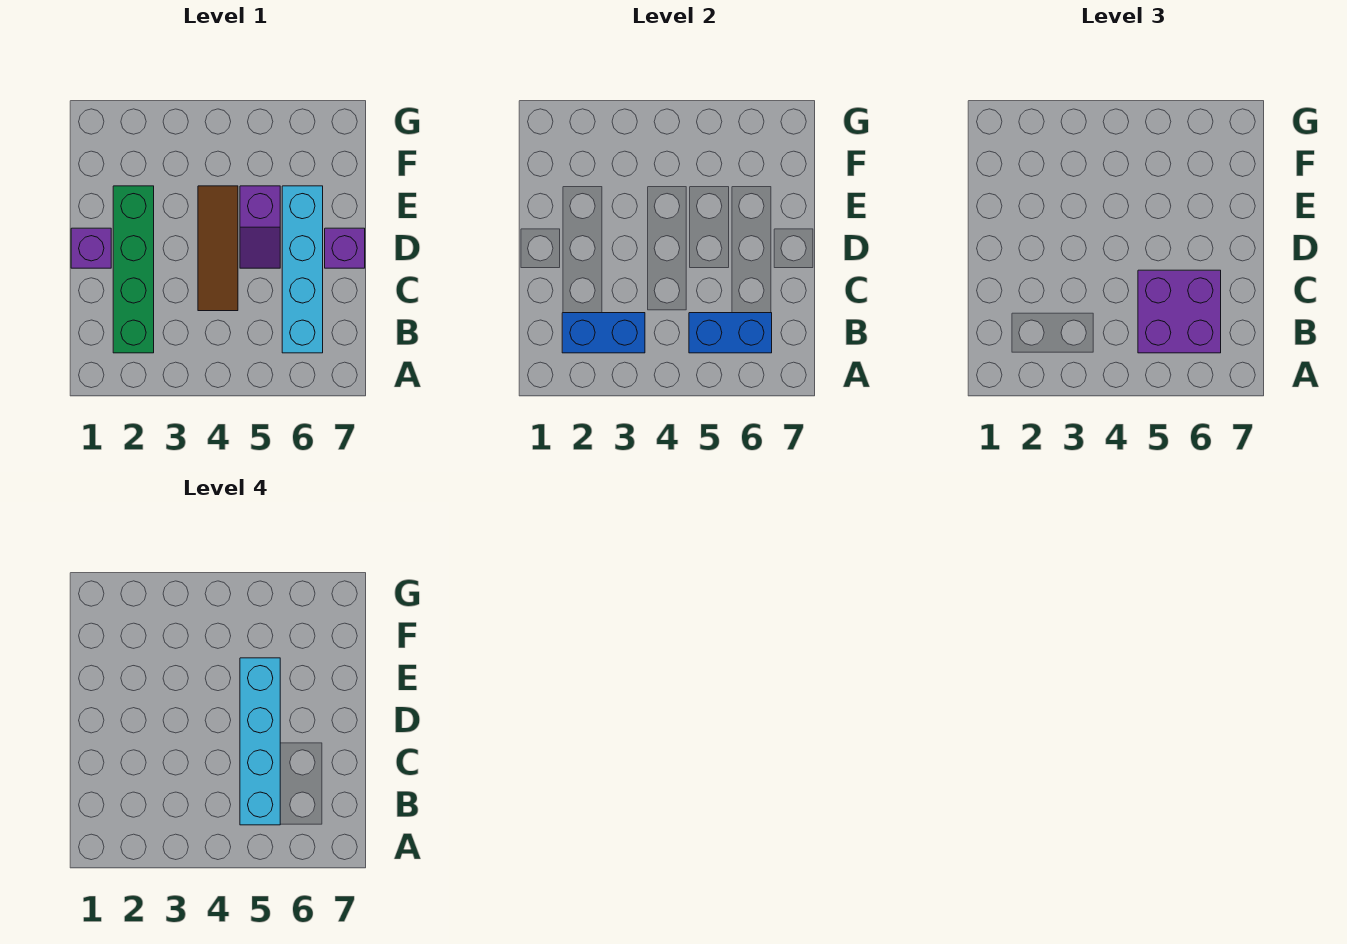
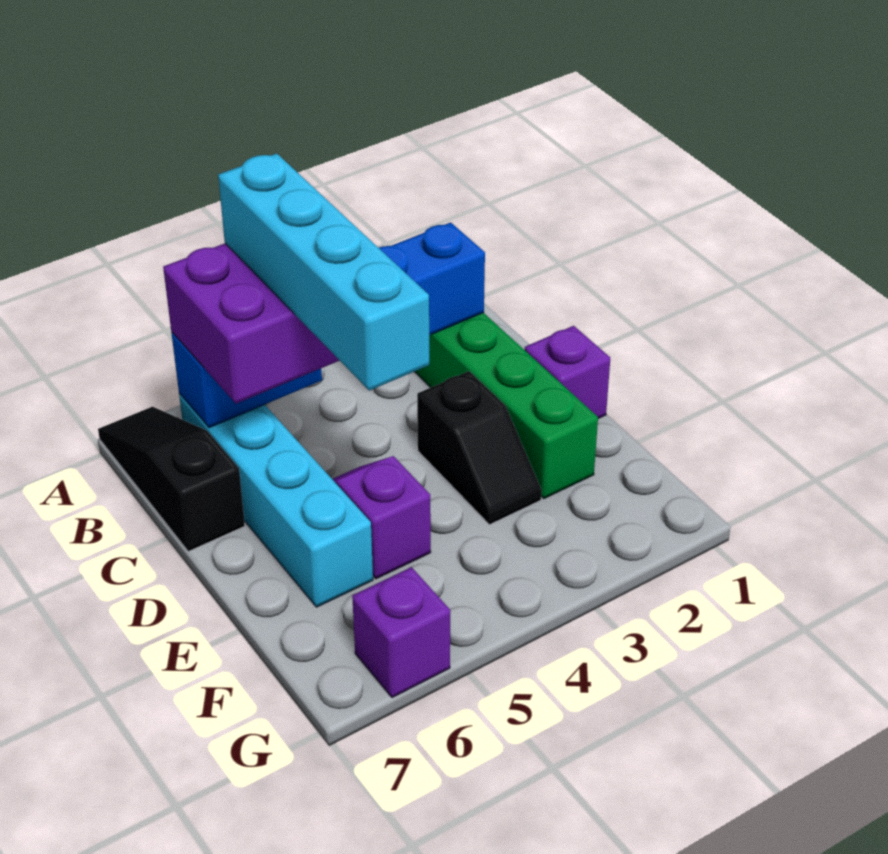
none -> black slope A7:C7 level 1 top C
brown tile C4:E4 level 1 -> none
none -> black slope D3:E3 level 1 top D
purple brick D7 level 1 -> purple brick G6 level 1

